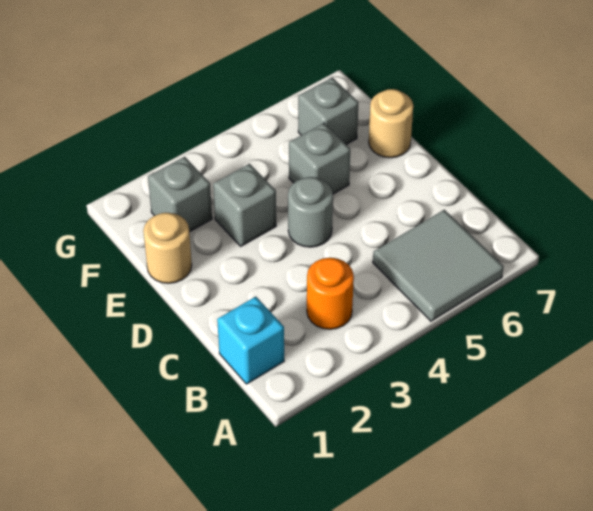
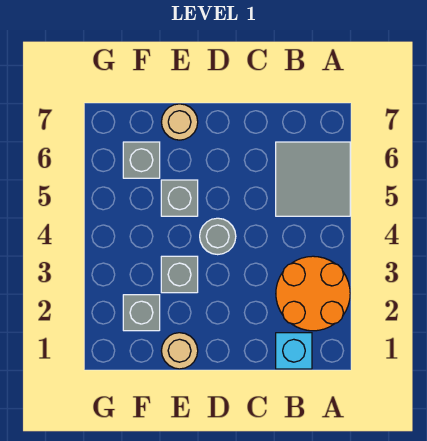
orange round brick B3 level 1 -> orange round brick A2:B3 level 1

